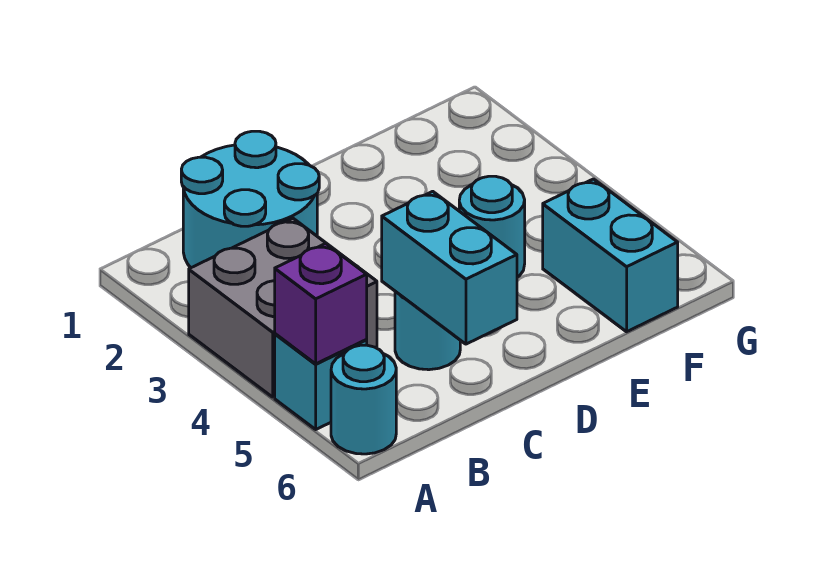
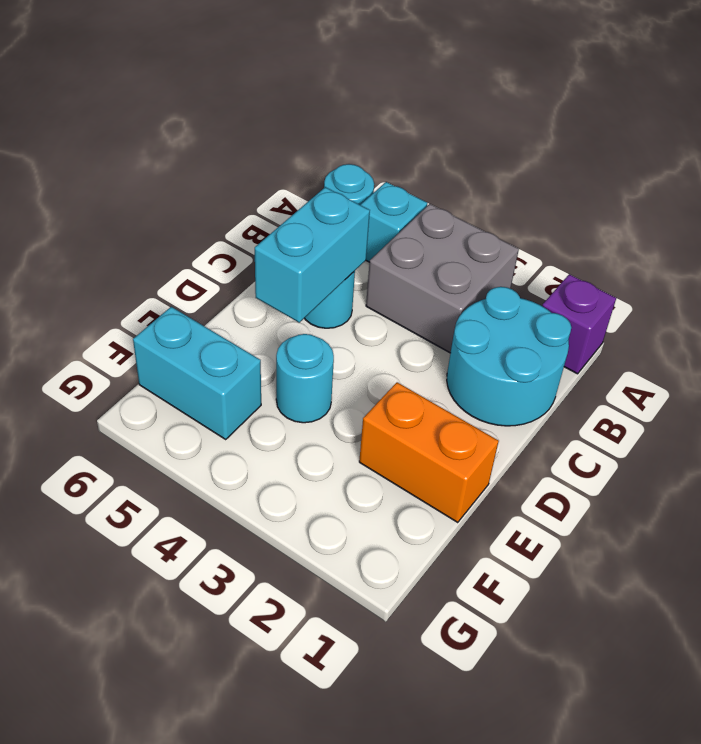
purple brick A5 level 2 -> purple brick A1 level 1
cyan brick C5:C6 level 2 -> cyan brick C5:D5 level 2
none -> orange brick E1:E2 level 1

